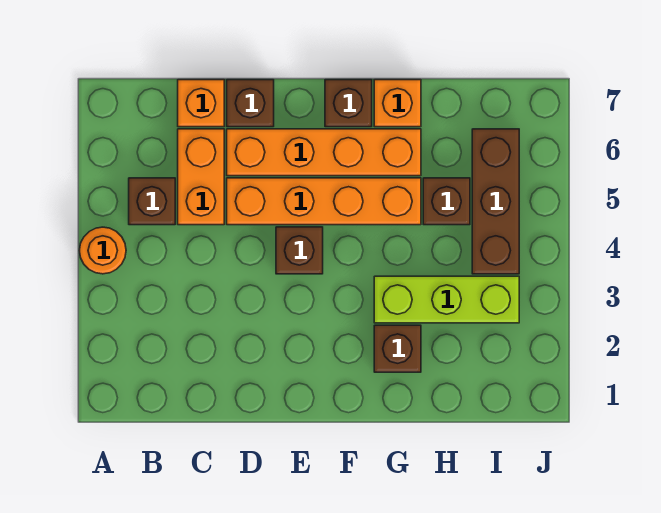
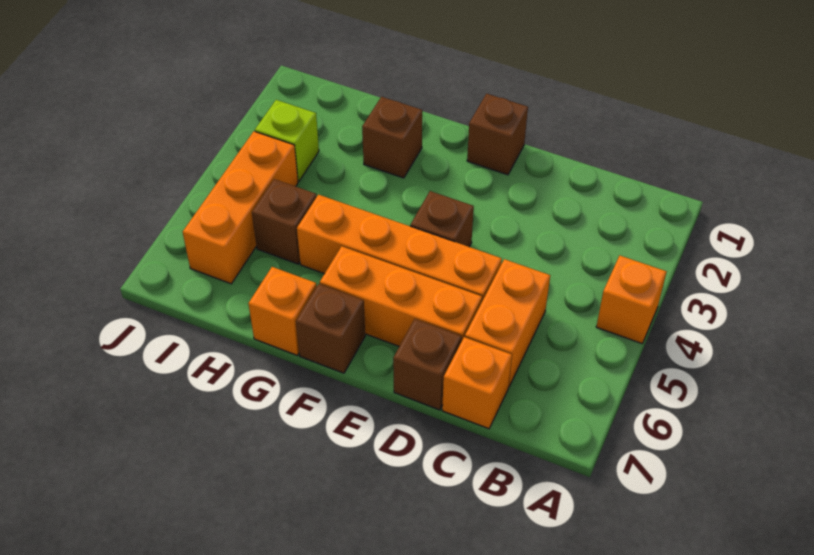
orange round brick A4 level 1 -> orange brick A4 level 1
brown brick B5 level 1 -> brown brick E1 level 1
orange brick D6:G6 level 1 -> orange brick D6:F6 level 1
lime brick G3:I3 level 1 -> lime brick I3 level 1
brown brick I4:I6 level 1 -> orange brick I4:I6 level 1

